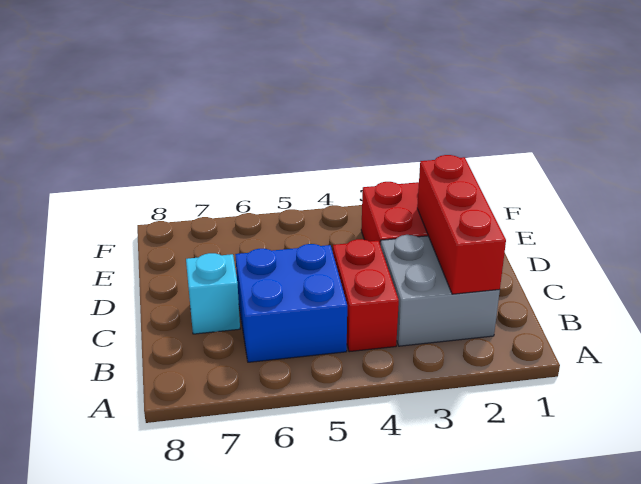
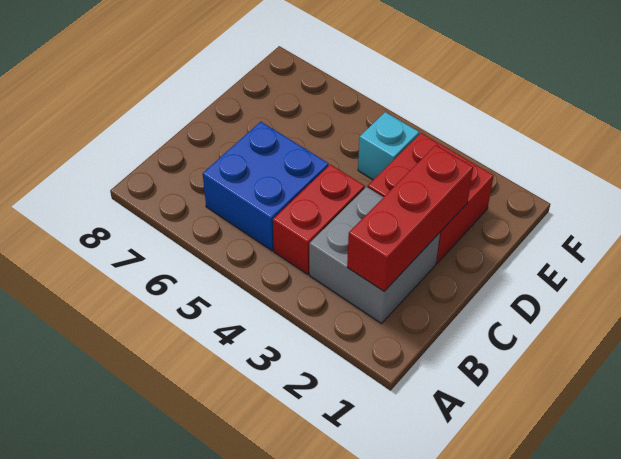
cyan brick C7 level 1 -> cyan brick E4 level 1

